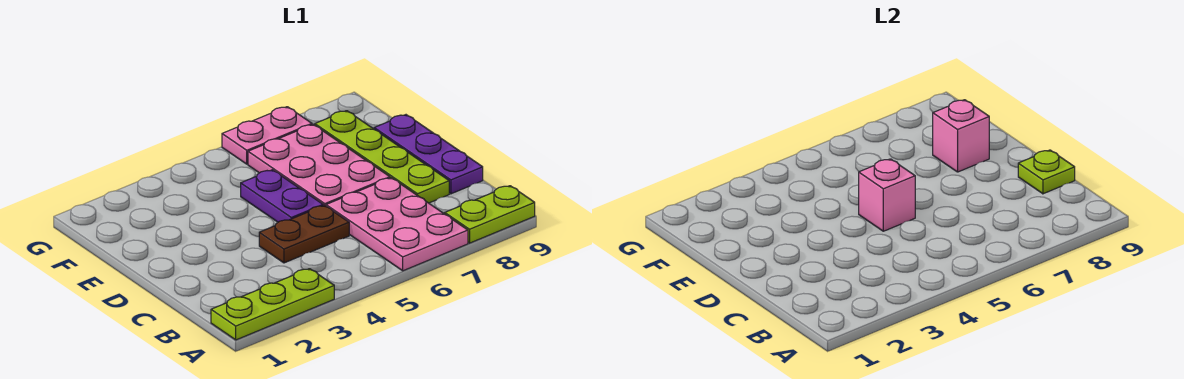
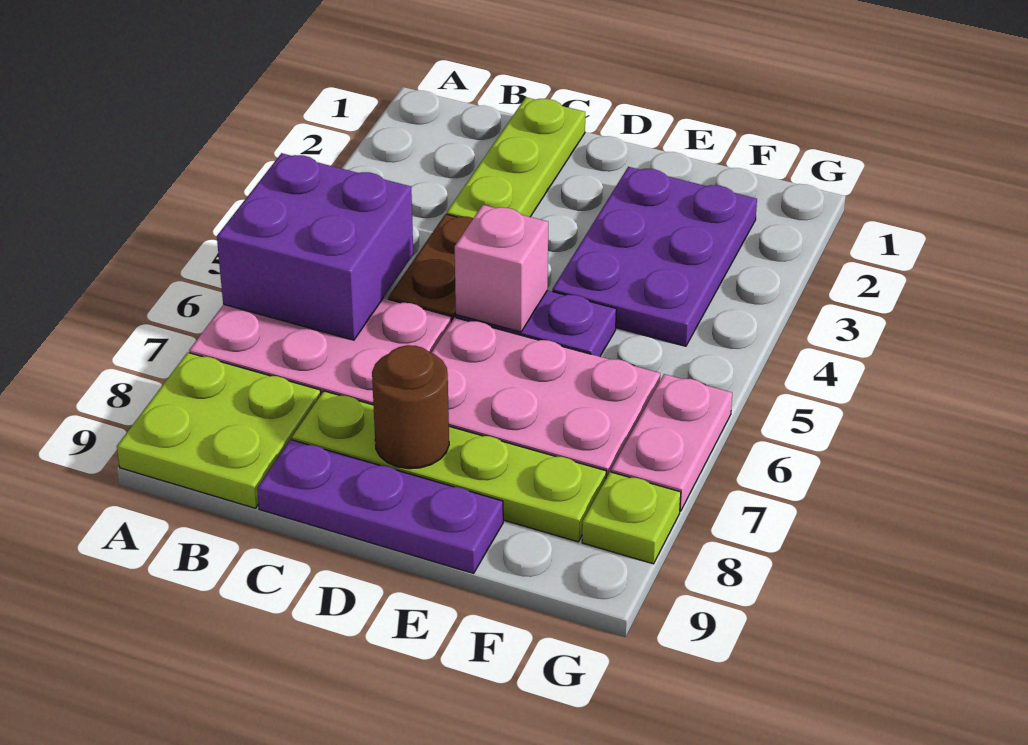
lime plate A1:A3 level 1 -> lime plate C1:C3 level 1
none -> purple brick A5:B6 level 2
lime plate A8:A9 level 1 -> lime plate A8:B9 level 1
lime plate C9 level 2 -> lime plate G8 level 1
none -> brown round brick D8 level 2
none -> purple plate E2:F4 level 1
pink brick E8 level 2 -> none

